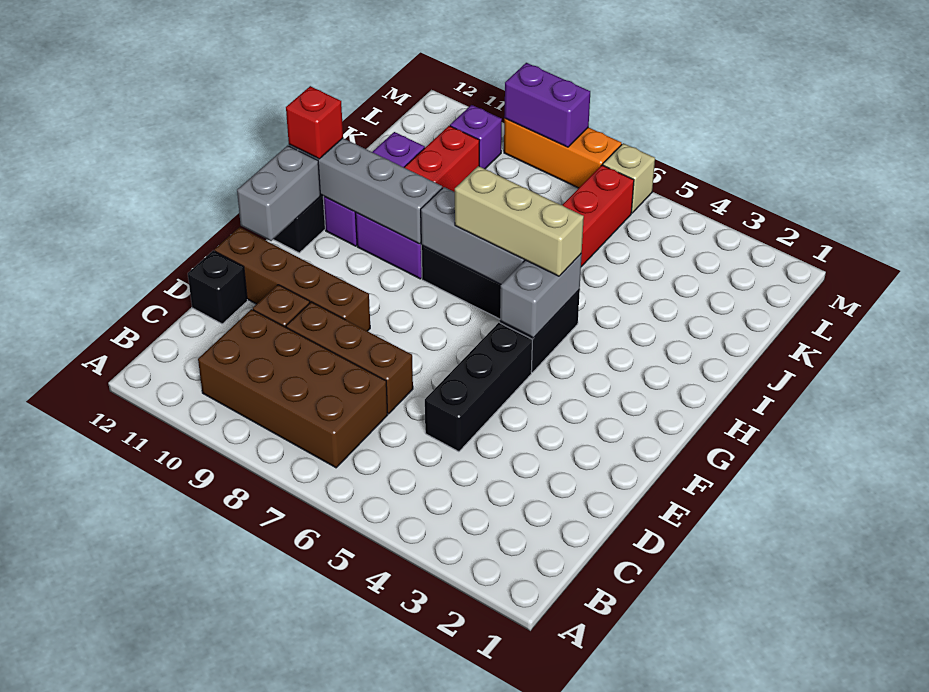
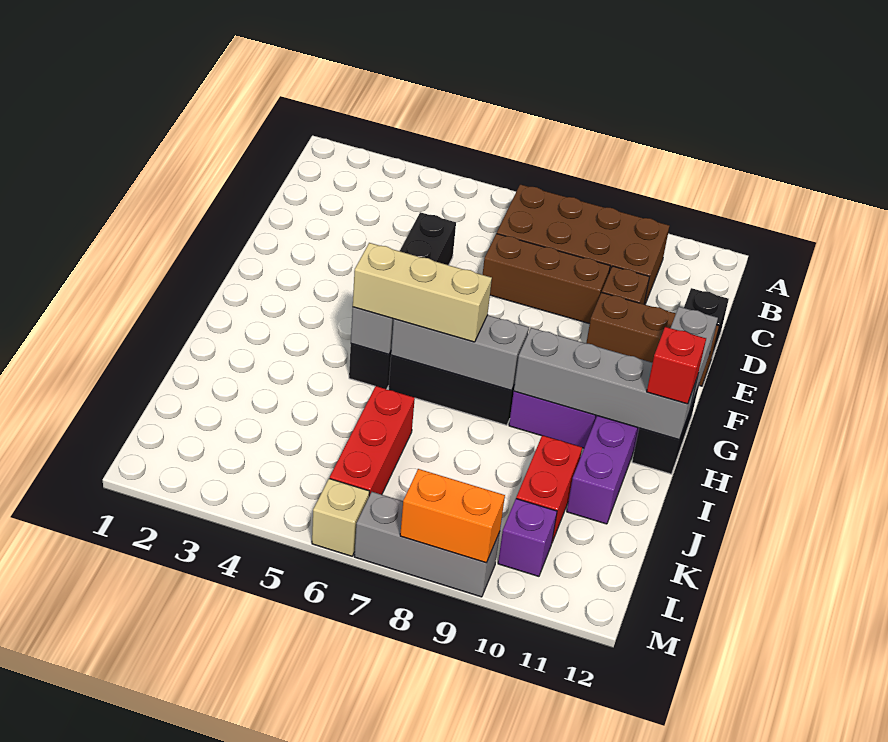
brown brick E9:E12 level 1 -> brown brick E10:E12 level 1
orange brick M7:M9 level 1 -> grey brick M7:M9 level 1
purple brick M8:M9 level 2 -> orange brick M8:M9 level 2

